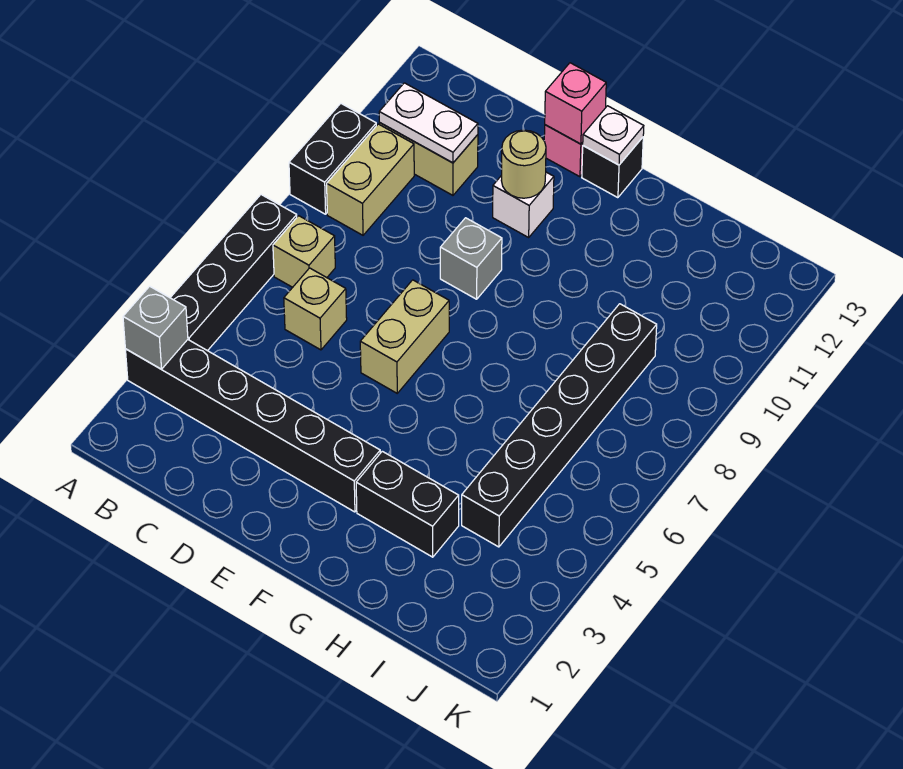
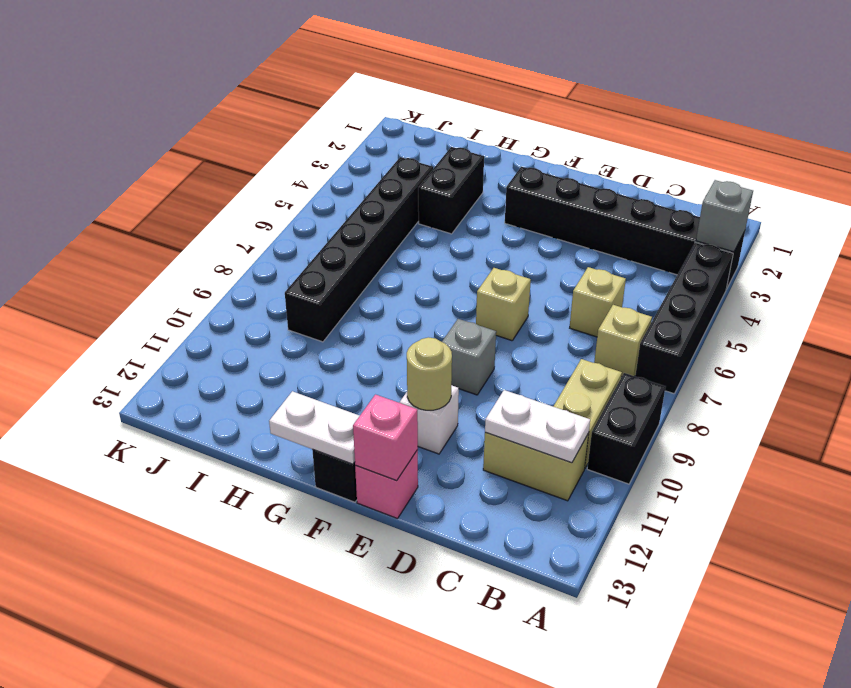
tan brick E6:E7 level 1 -> tan brick E7 level 1
white plate F13 level 2 -> white plate F13:G13 level 2
black brick G3:H3 level 1 -> black brick H3:H4 level 1

